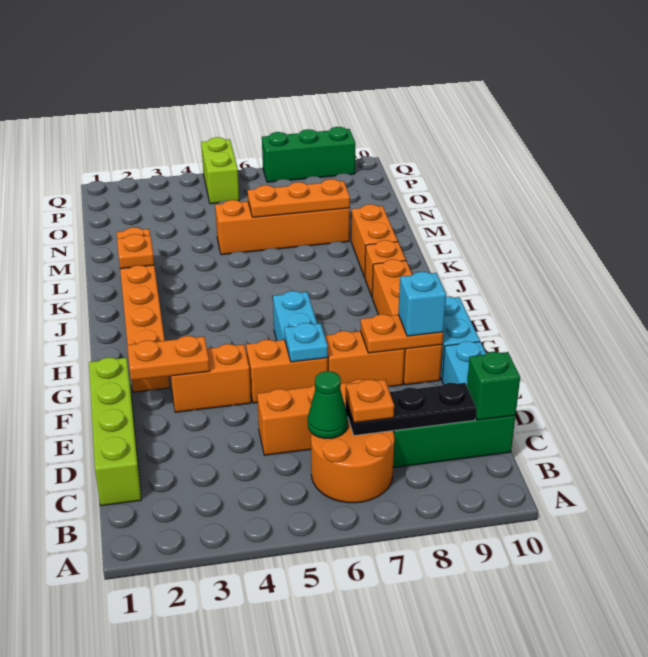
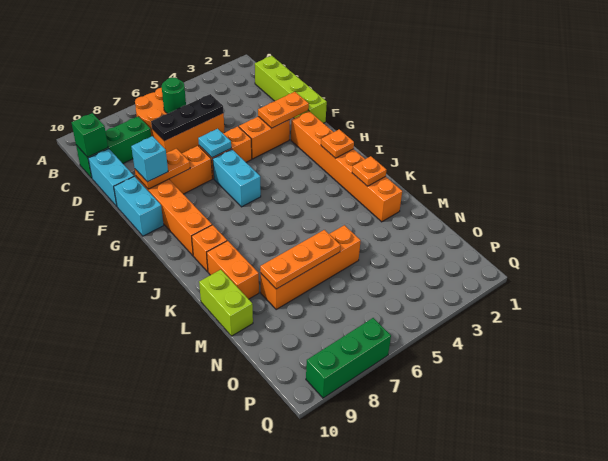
green cone C6 level 2 -> green round brick C6 level 2
black plate C7:C9 level 2 -> black plate D5:D7 level 2
orange plate C7 level 3 -> orange plate I2 level 2
lime brick P5:Q5 level 1 -> lime brick L10:M10 level 1

